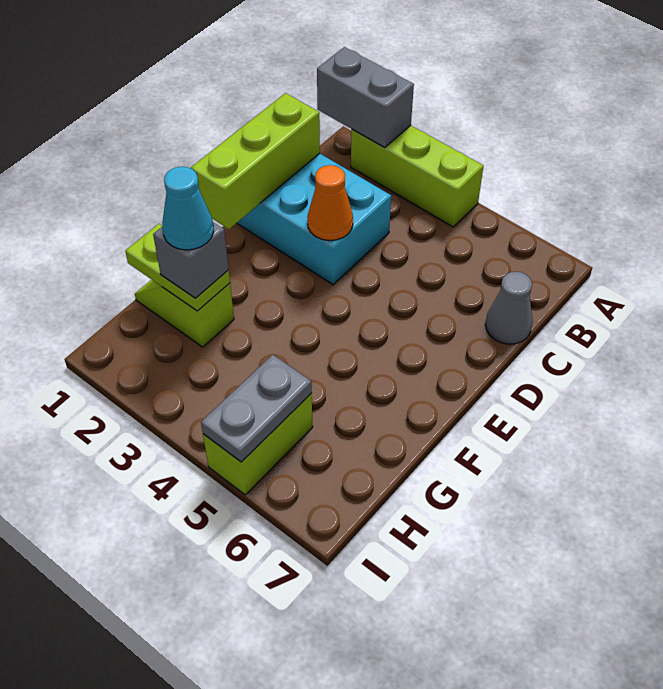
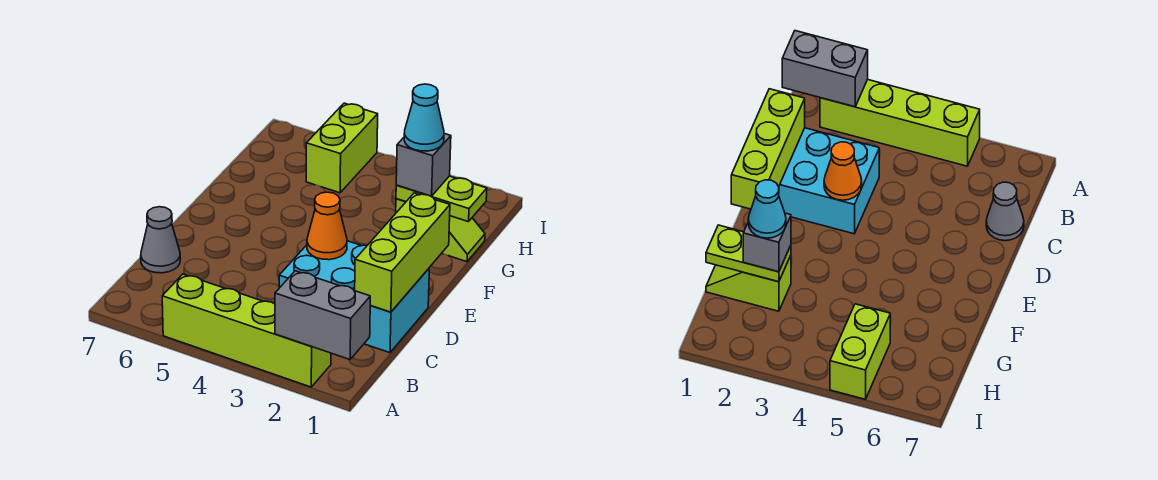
lime brick A2:A4 level 1 -> lime brick A2:A5 level 1
grey plate H5:I5 level 2 -> none

